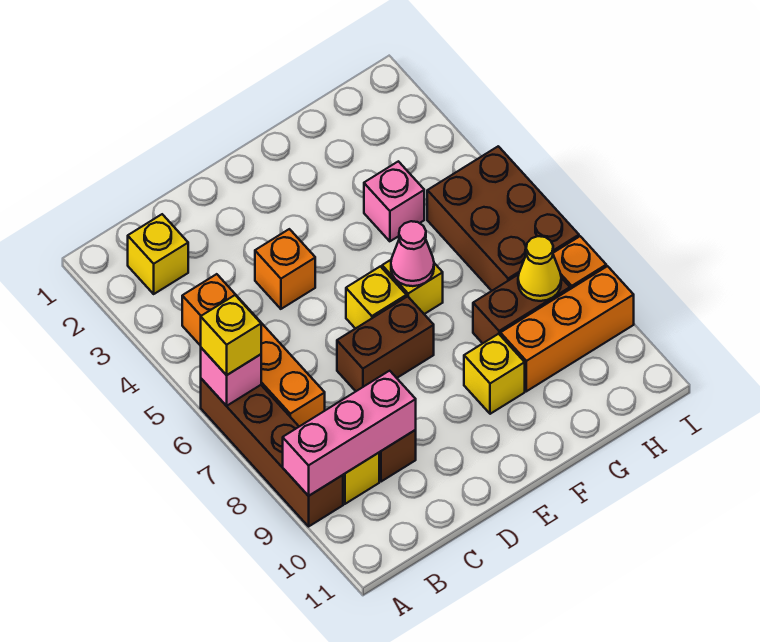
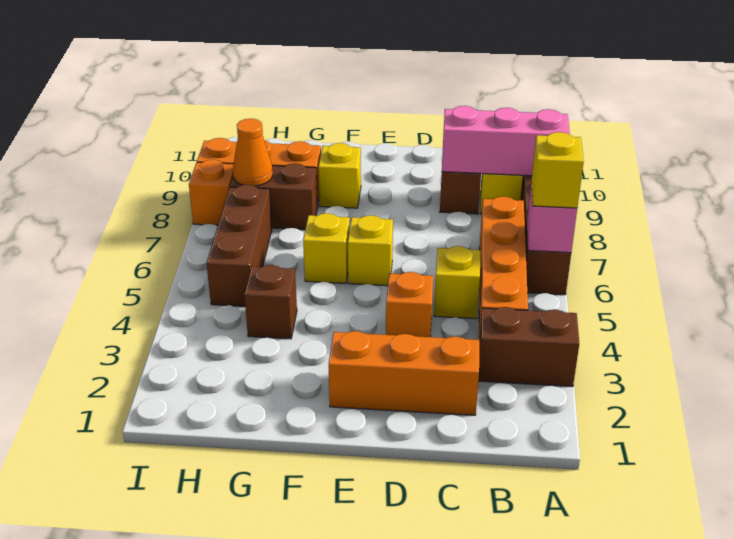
yellow brick B2 level 1 -> yellow brick C5 level 1
none -> orange brick C2:E2 level 1
brown brick D7:E7 level 1 -> brown brick A3:B3 level 1
pink cone F6 level 2 -> none
pink brick G4 level 1 -> brown brick G4 level 1
brown brick H5:I7 level 1 -> brown brick H5:H7 level 1
yellow cone H8 level 2 -> orange cone H8 level 2

